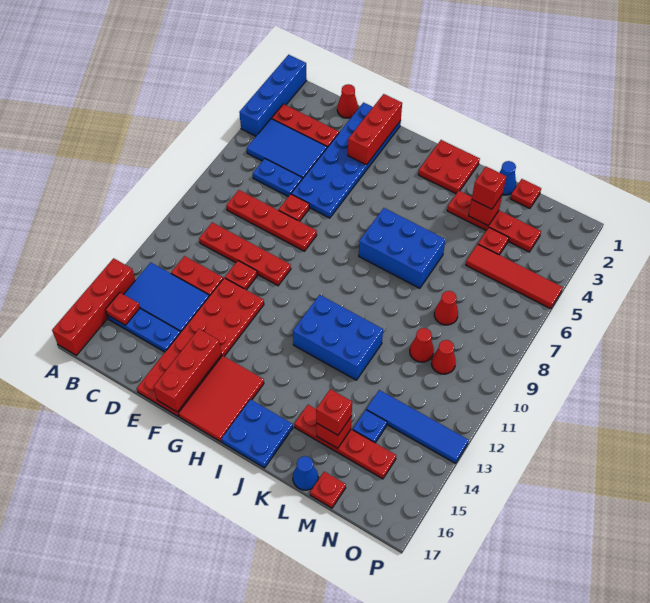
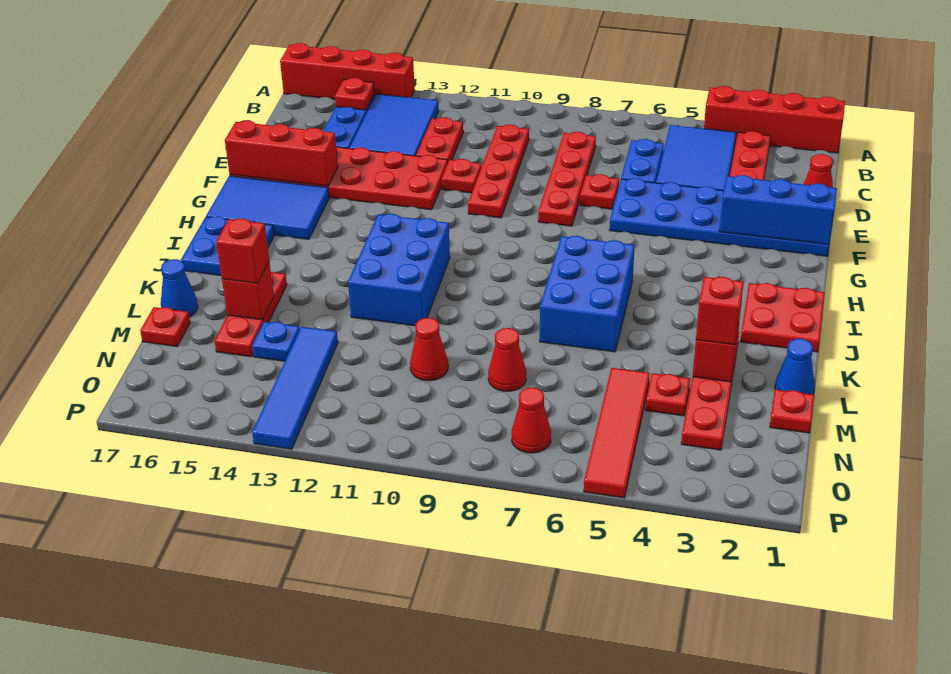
blue brick A1:A4 level 1 -> red brick A1:A4 level 1
red brick F1:F3 level 2 -> blue brick F1:F3 level 2
red tile G15:H17 level 1 -> blue tile G15:H17 level 1
red plate K15:N15 level 1 -> red plate K15:M15 level 1
red cone N10 level 1 -> red cone O7 level 1

